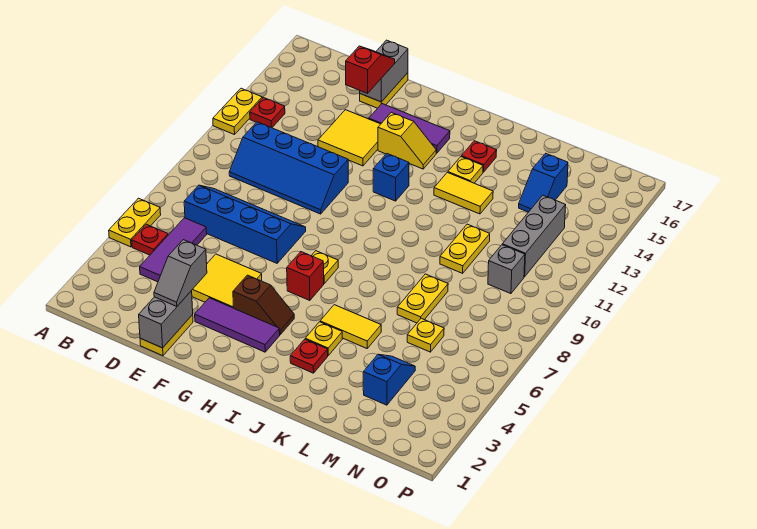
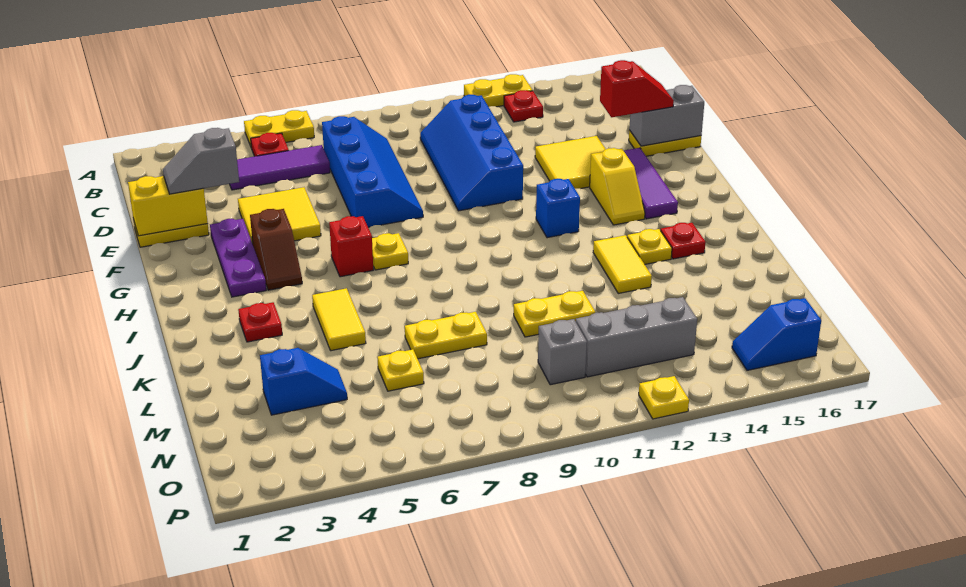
grey brick E1:E2 level 2 -> yellow brick E1:E2 level 2
purple tile F3:H3 level 1 -> purple plate F3:H3 level 1
yellow plate J4 level 1 -> yellow plate P12 level 1
blue slope M14:M15 level 1 top 15 -> blue slope O15:O16 level 1 top 16

